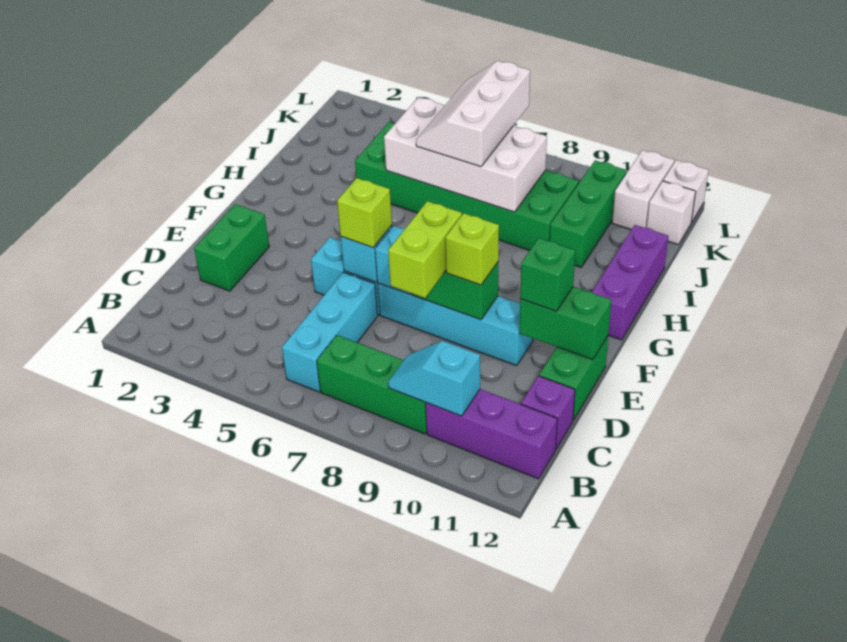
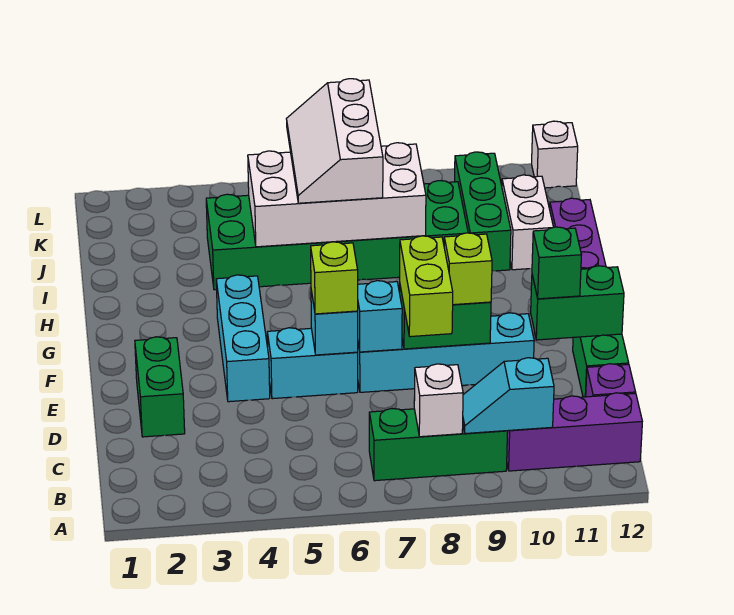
cyan brick B6:D6 level 1 -> cyan brick E4:G4 level 1
white brick K11:L11 level 1 -> white brick I11:J11 level 1
white brick K12 level 1 -> white brick B8 level 2

